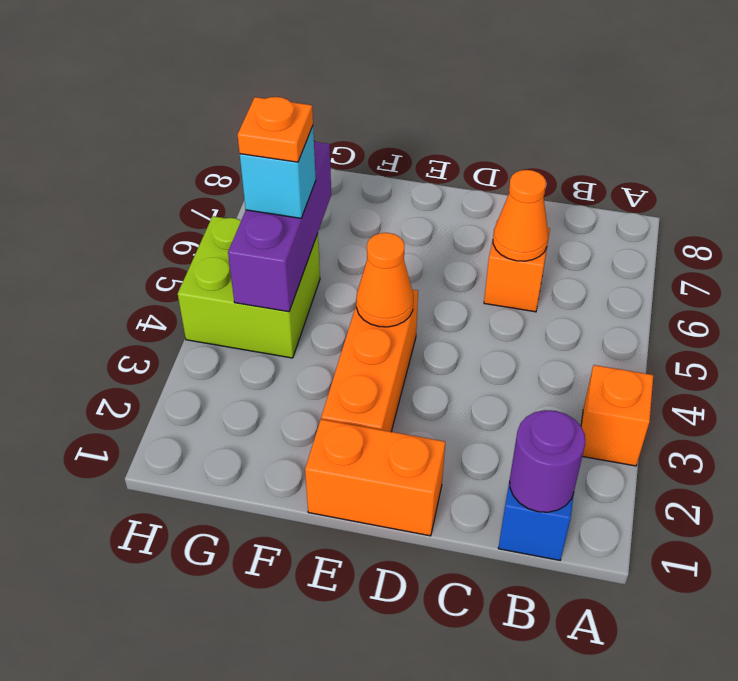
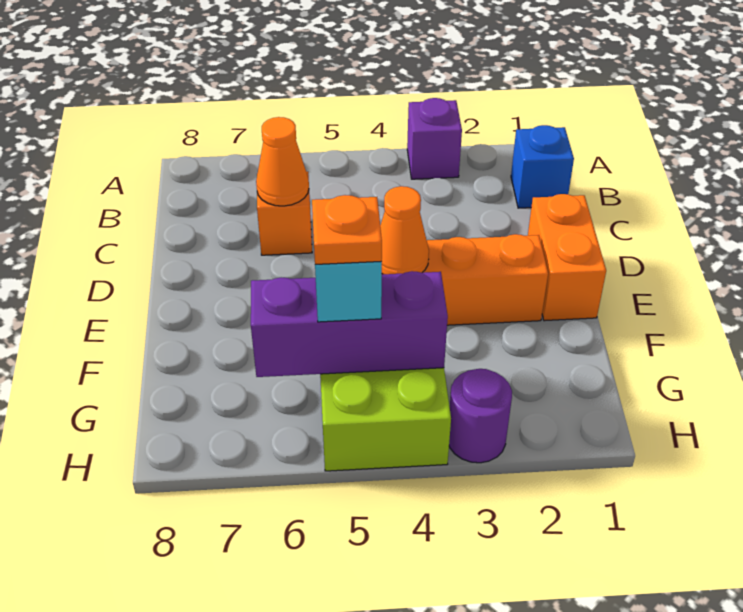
orange brick A3 level 1 -> purple brick A3 level 1
purple round brick B1 level 2 -> purple round brick H3 level 1

